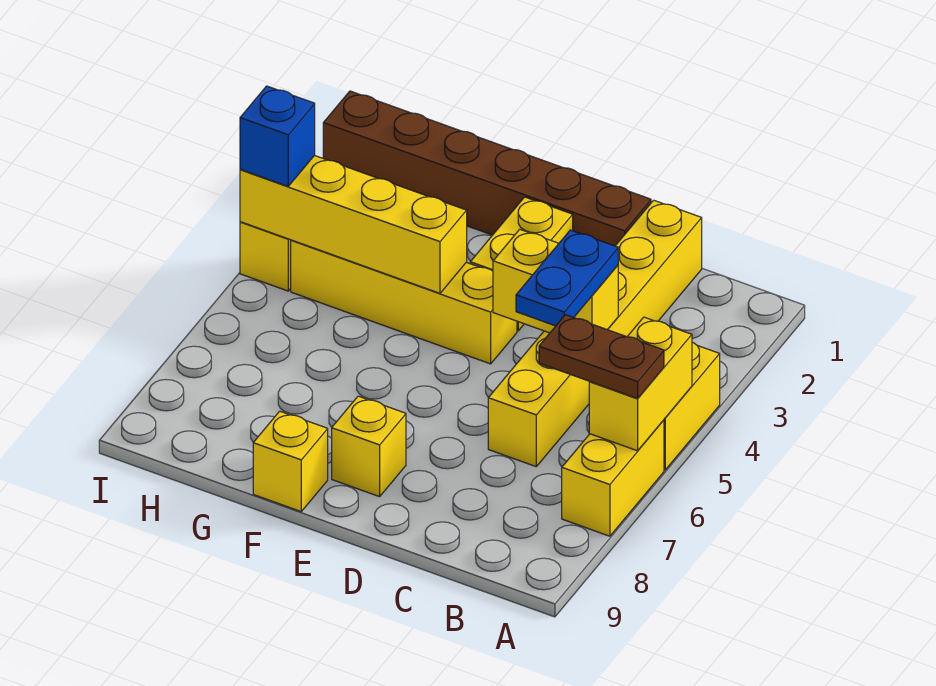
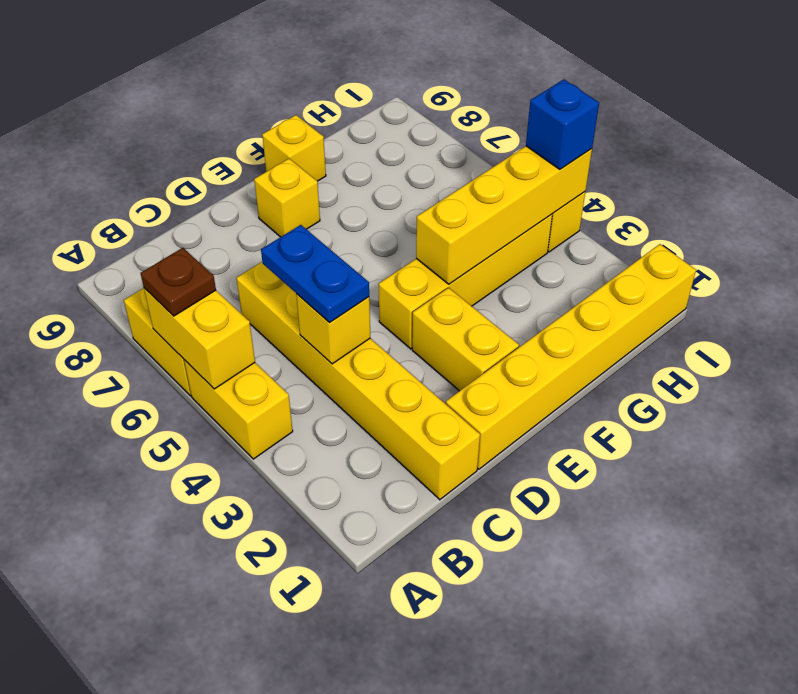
brown plate A6:B6 level 3 -> brown plate A6 level 3
yellow brick C4:D4 level 2 -> yellow brick C4 level 2
brown brick D1:I1 level 1 -> yellow brick D1:I1 level 1

